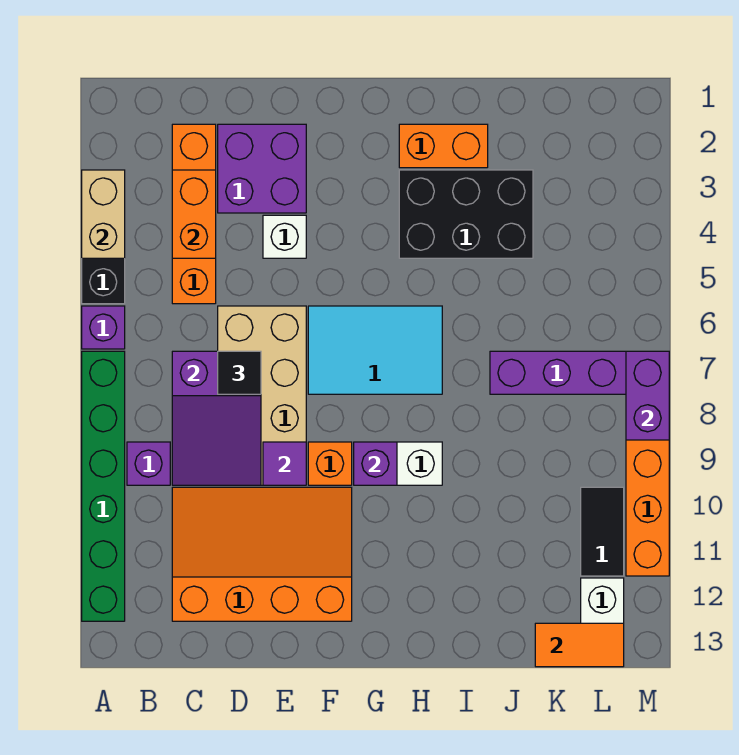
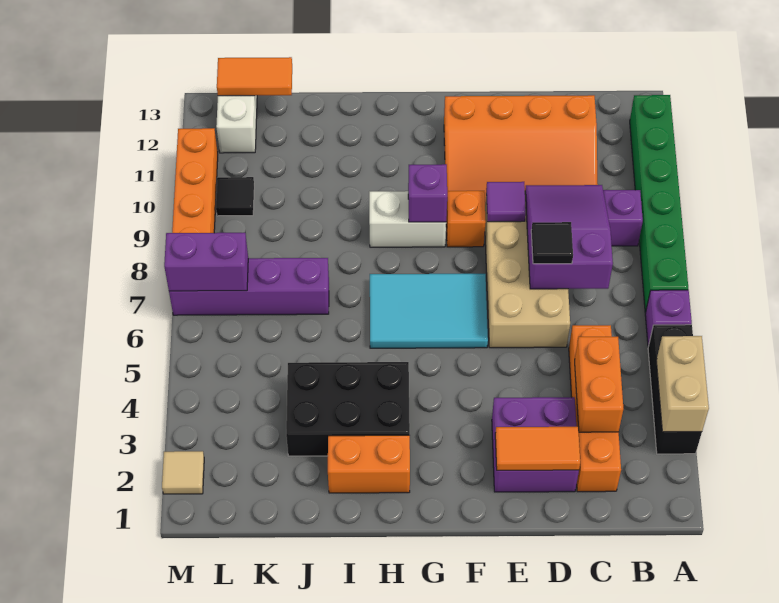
none -> orange tile D2:E2 level 2
white brick E4 level 1 -> none
black tile L10:L11 level 1 -> black tile L10 level 1
none -> tan tile M2 level 1
purple brick M7:M8 level 2 -> purple brick L7:M7 level 2

